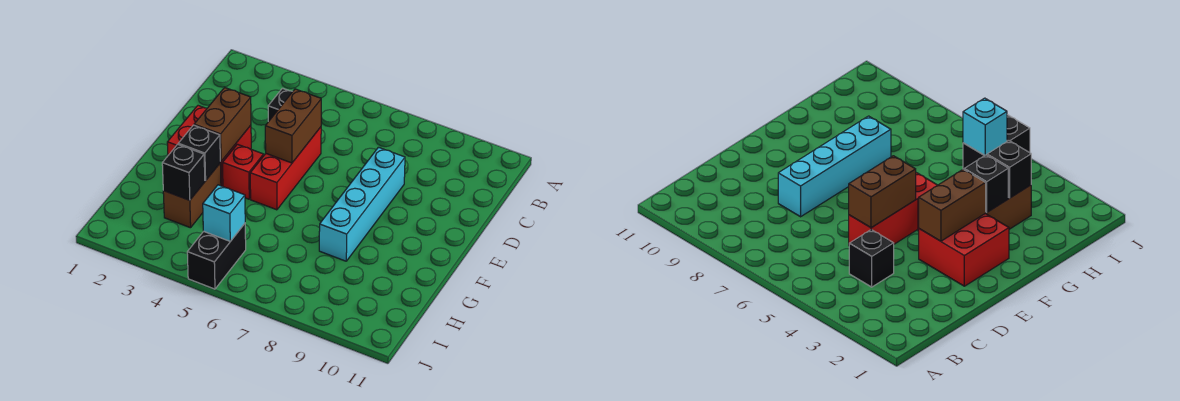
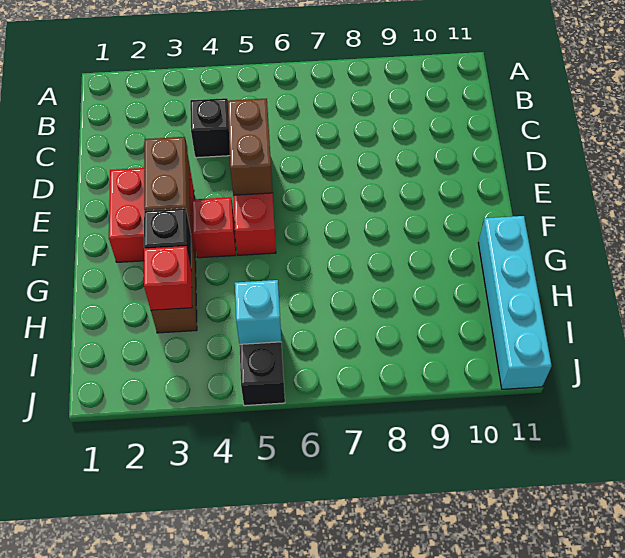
cyan brick D8:G8 level 1 -> cyan brick G11:J11 level 1
black brick H3 level 2 -> red brick H3 level 2

